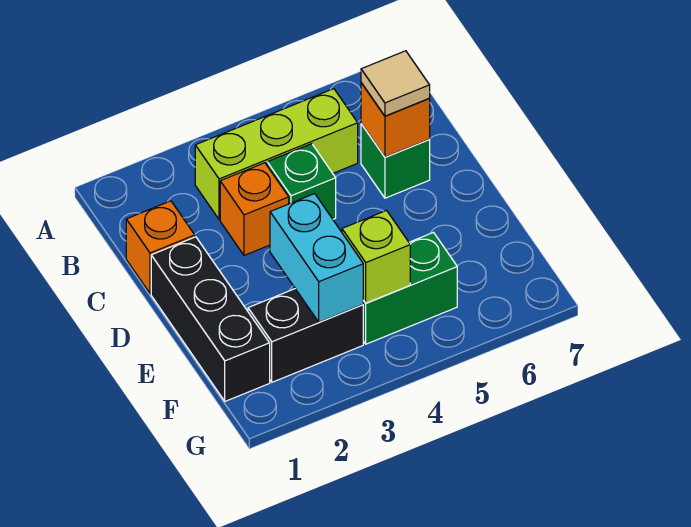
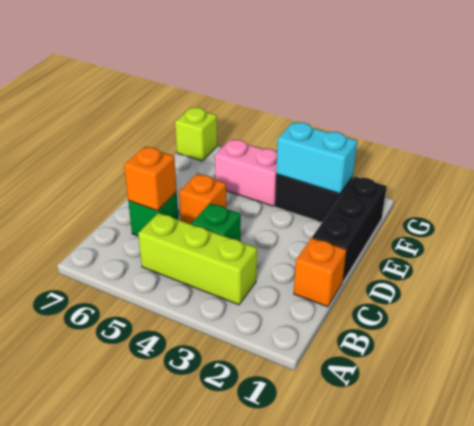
orange brick C3 level 1 -> orange brick D5 level 1
tan tile C6 level 3 -> none
cyan brick E3:F3 level 2 -> cyan brick F2:F3 level 2
green brick F4:F5 level 1 -> pink brick F4:F5 level 1
lime brick F4 level 2 -> lime brick G7 level 1

